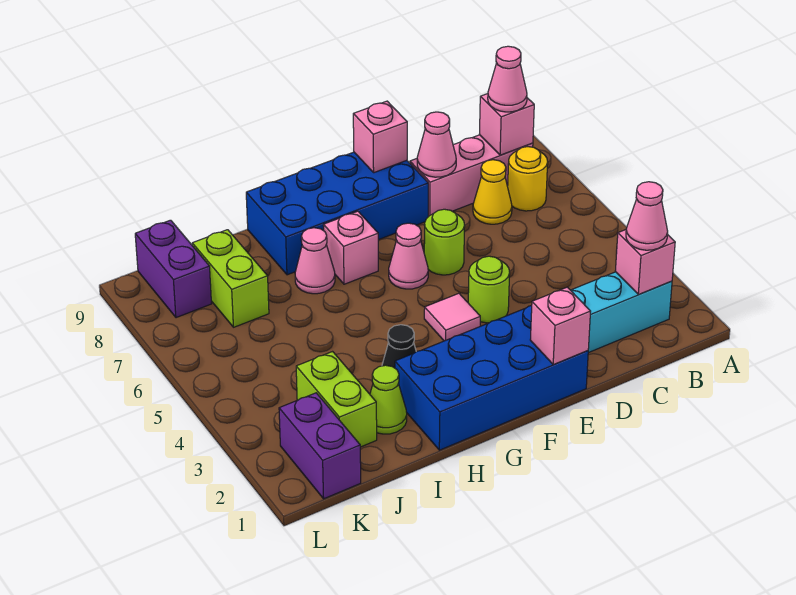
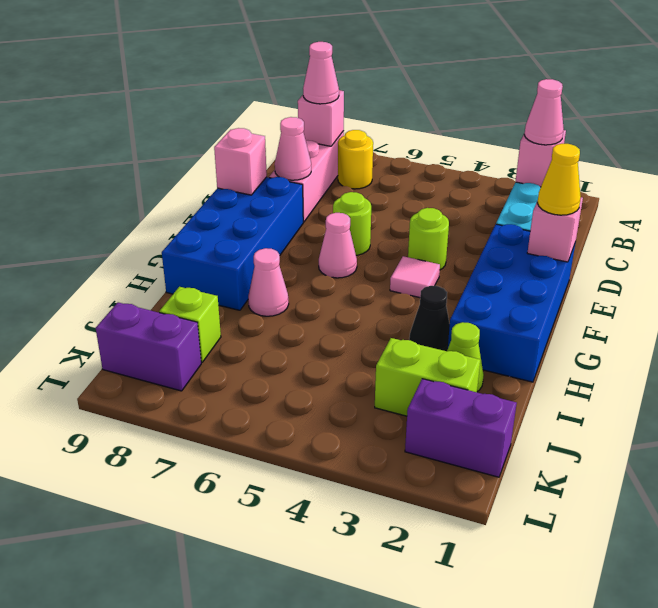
yellow cone C7 level 1 -> yellow cone E1 level 3
pink brick G7 level 1 -> none
lime brick J7:J8 level 1 -> lime brick J8 level 1

